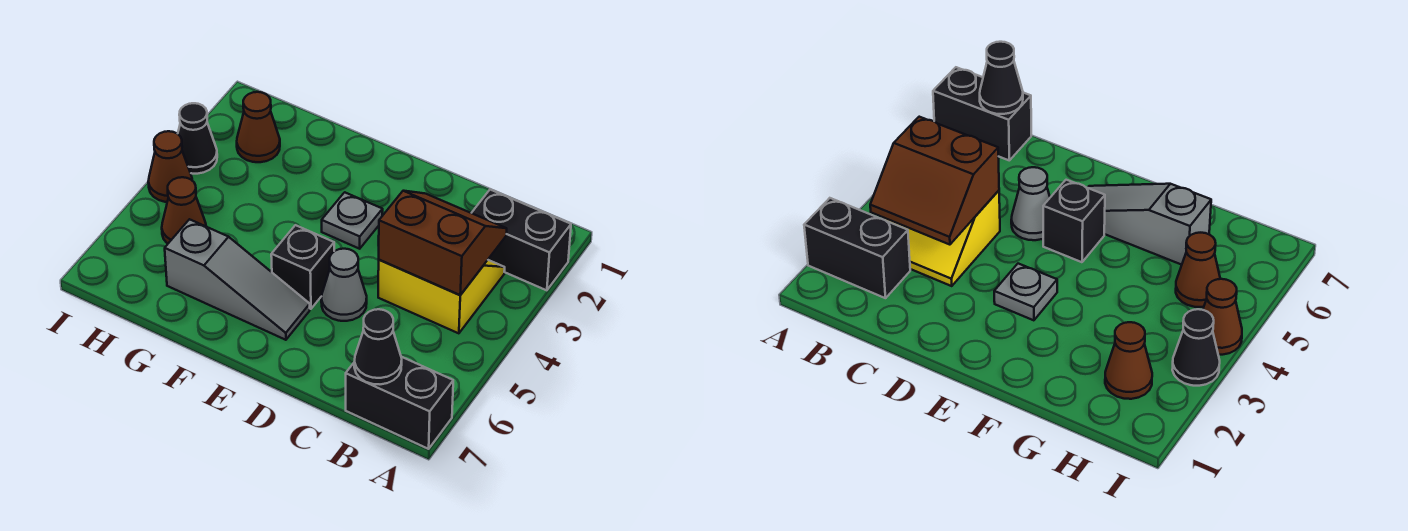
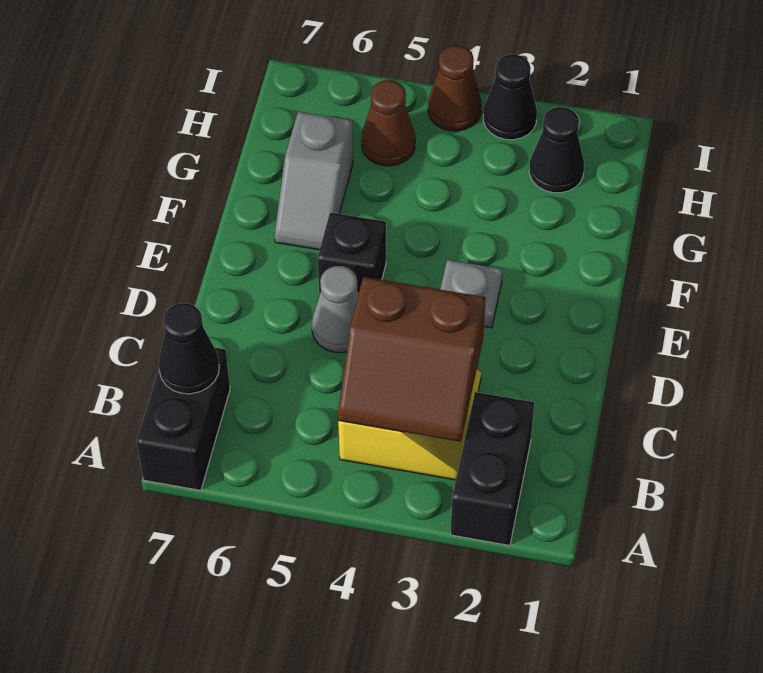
brown slope B3:C4 level 2 top 4 -> brown slope B3:C4 level 2 top C
grey slope E6:G6 level 1 top G -> grey slope F6:G6 level 1 top G
brown cone H2 level 1 -> black cone H2 level 1

